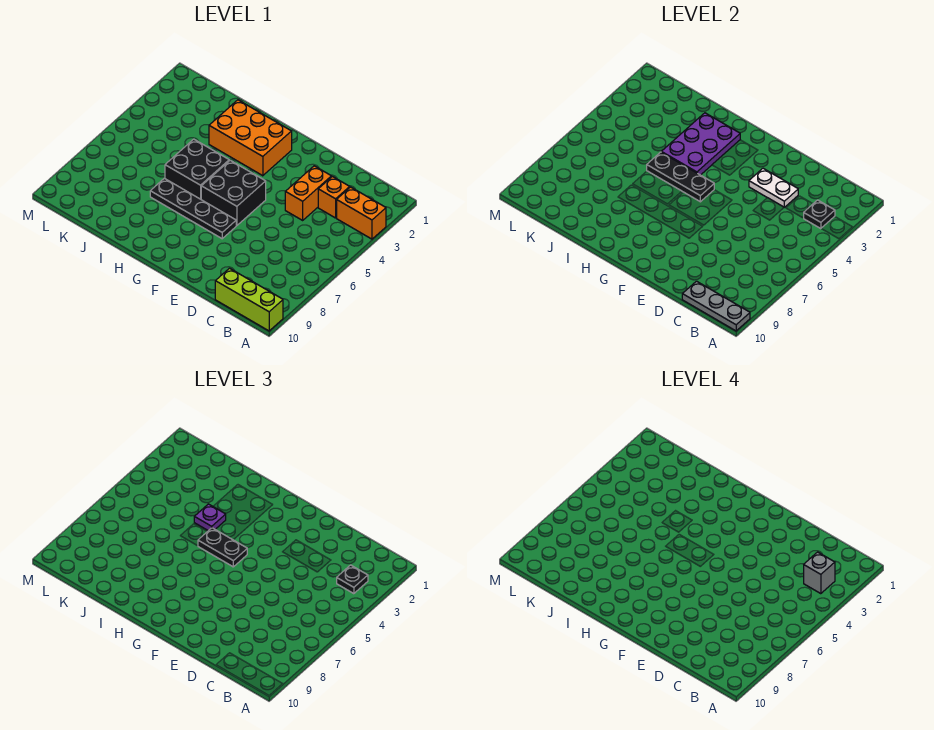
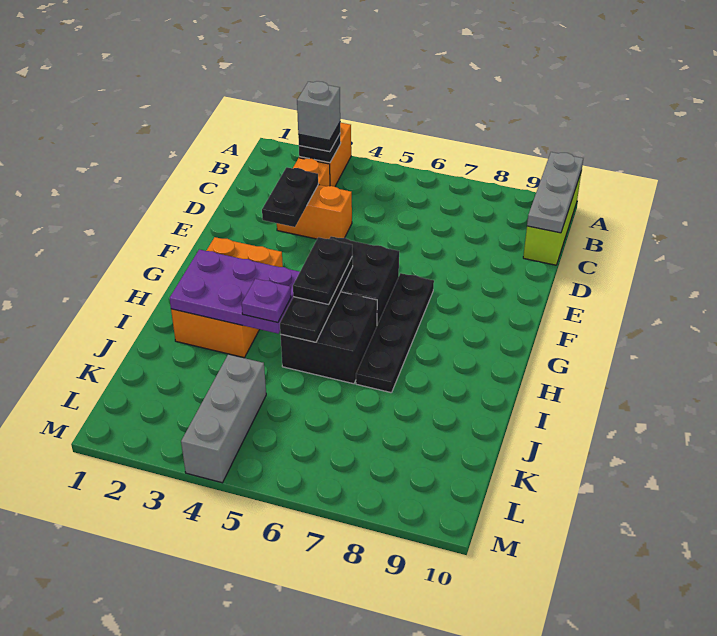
white plate D3:E3 level 2 -> black plate D3:E3 level 2
none -> grey brick K4:M4 level 1

